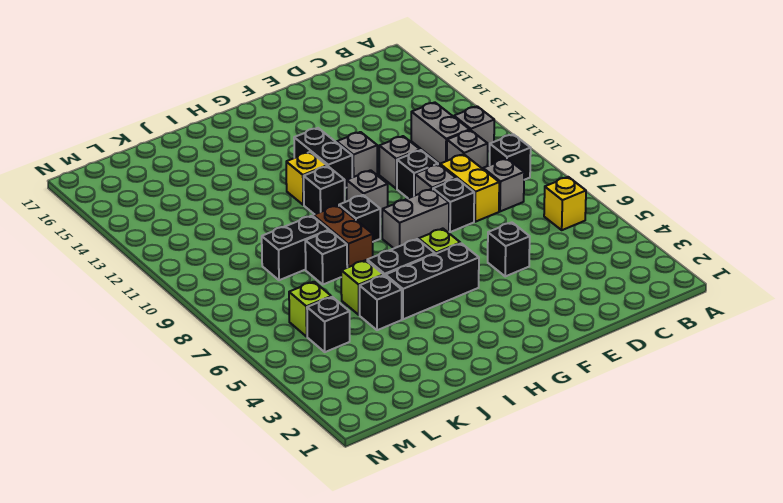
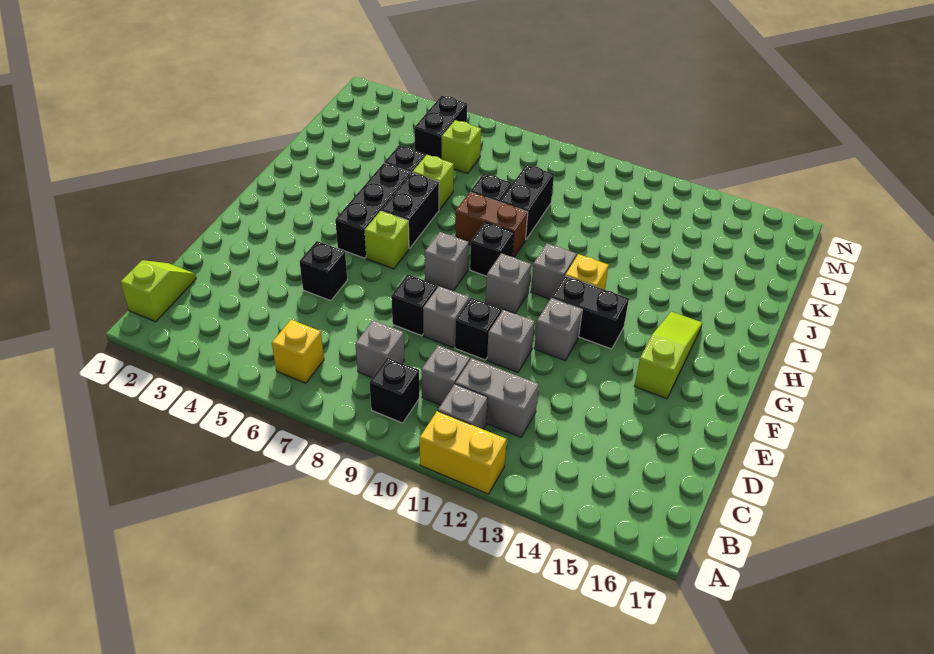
none -> lime slope B1:C1 level 1 top B
yellow brick D8:D9 level 1 -> yellow brick A11:A12 level 1
grey brick F8:G8 level 1 -> grey brick G8 level 1
none -> lime slope F15:H15 level 1 top F
black brick H11 level 1 -> grey brick H11 level 1
black brick L5 level 1 -> black brick L5:M5 level 1

